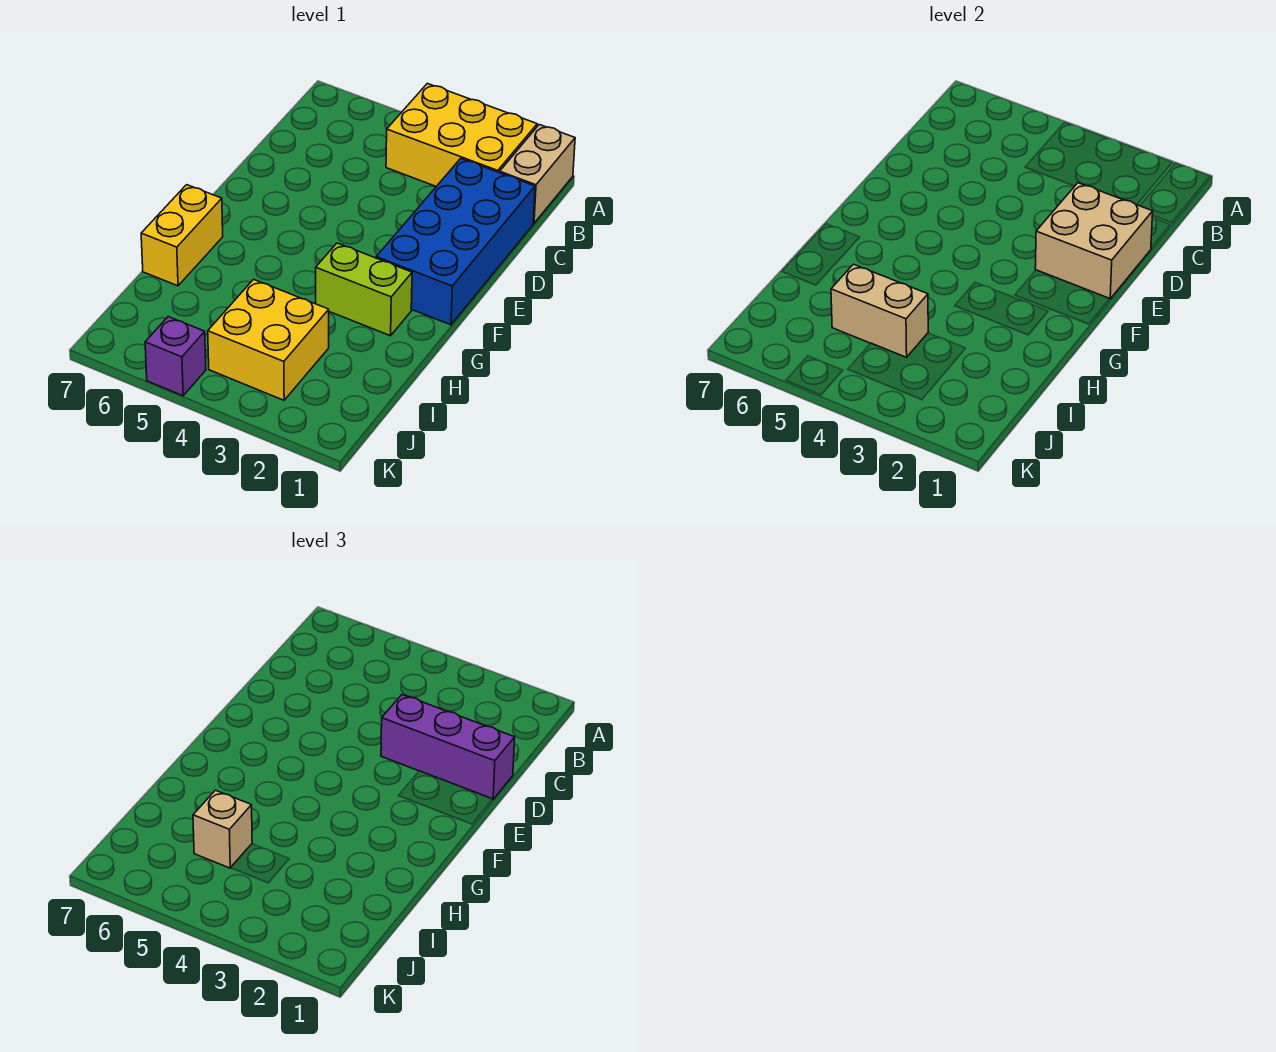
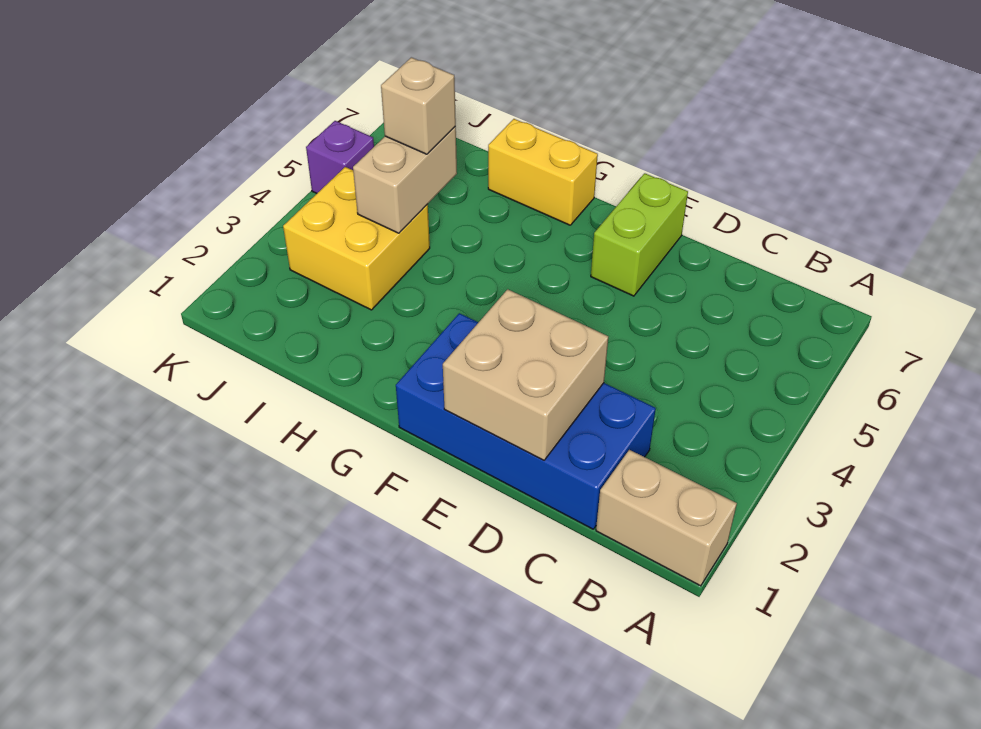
yellow brick A2:B4 level 1 -> none
purple brick D1:D3 level 3 -> none
lime brick G2:G3 level 1 -> lime brick E6:E7 level 1

